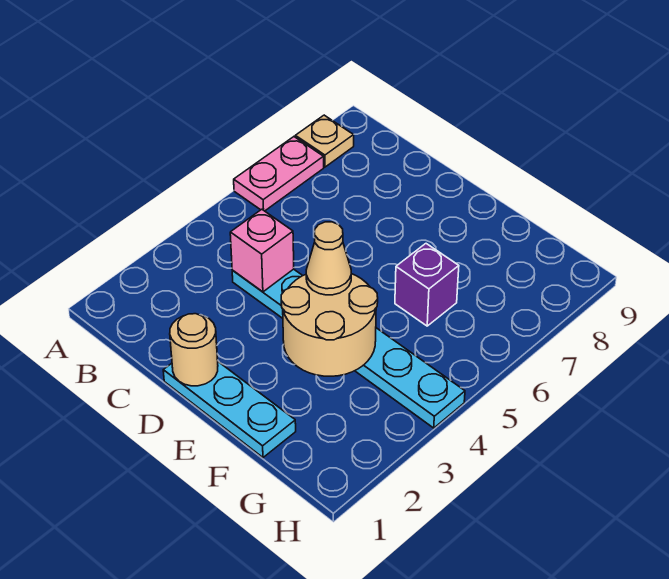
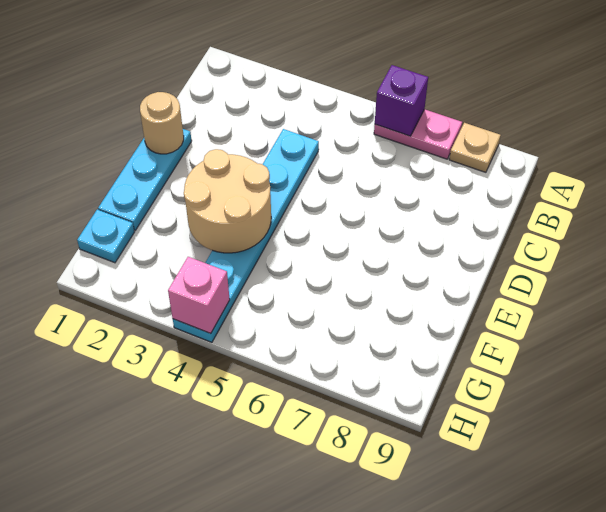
pink brick C4 level 2 -> pink brick H4 level 2
tan cone E4 level 3 -> none
purple brick F6 level 1 -> purple brick A6 level 2
none -> cyan plate G1 level 1

